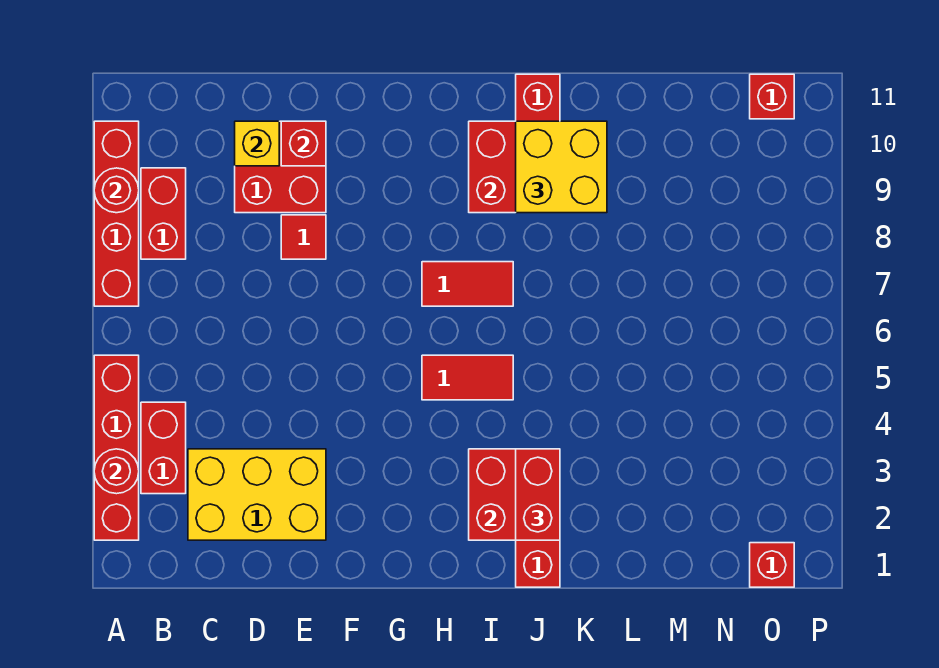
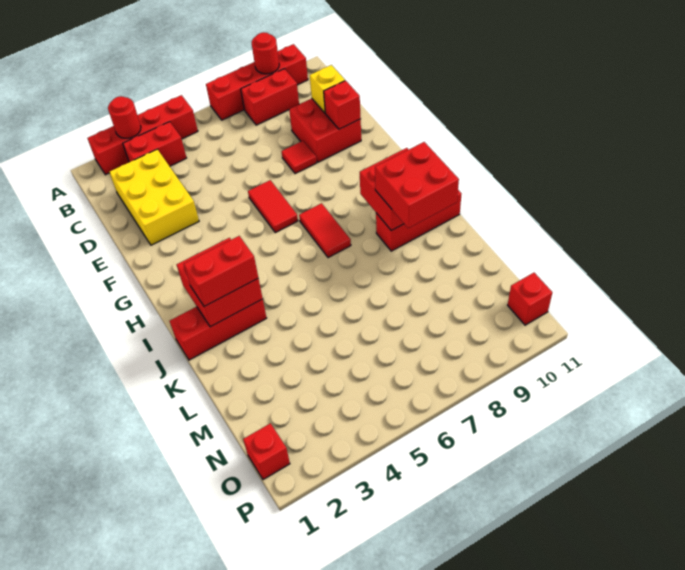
red tile H5:I5 level 1 -> red tile F6:G6 level 1
yellow brick J9:K10 level 3 -> red brick J9:K10 level 3

